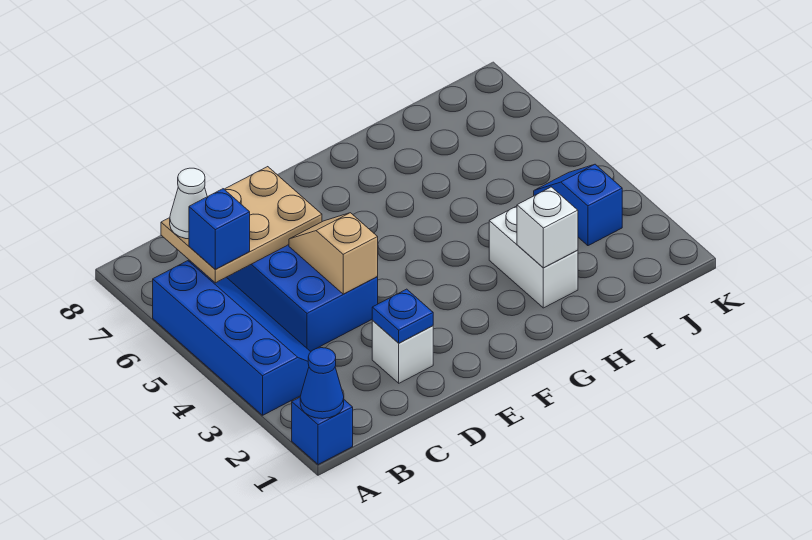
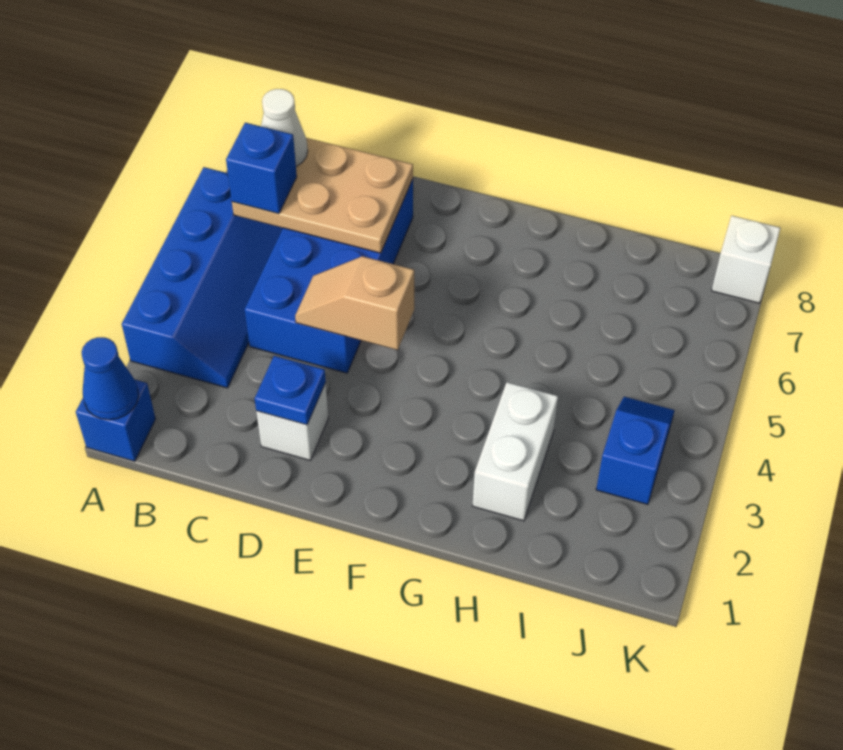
tan slope D4:D5 level 2 top 4 -> tan slope D4:E4 level 2 top E
white brick H2 level 2 -> white brick K8 level 1

